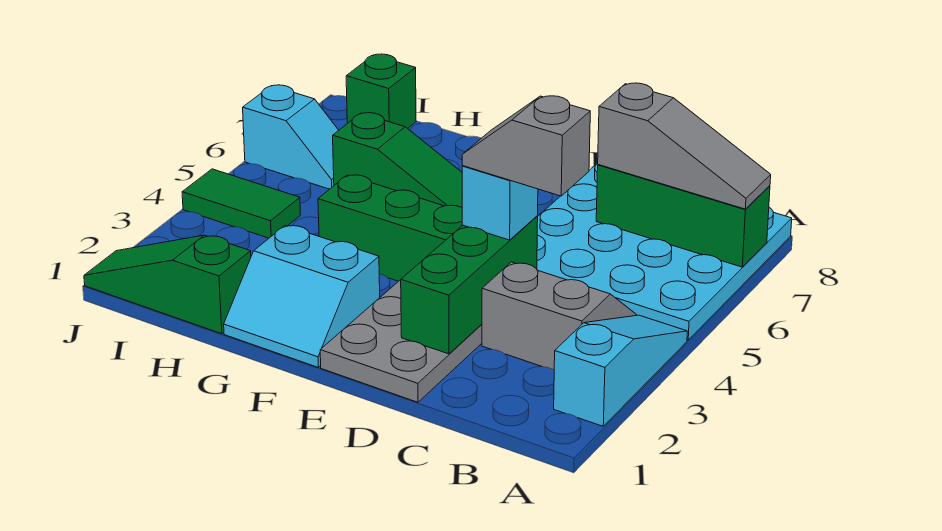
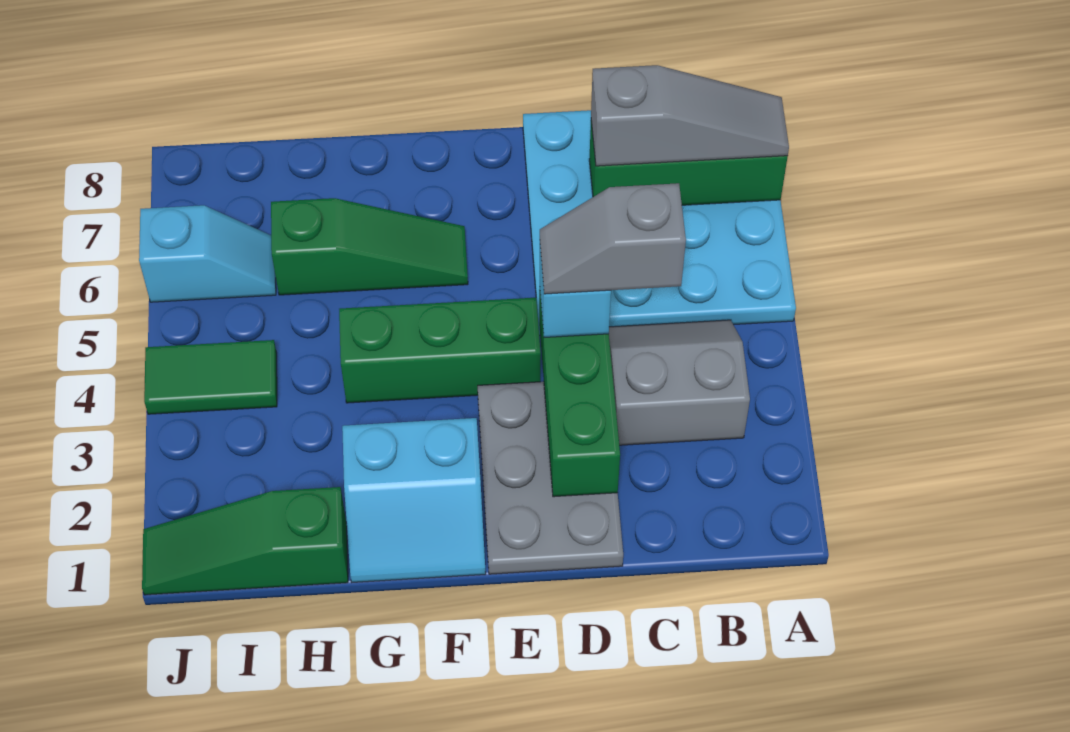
cyan slope A2:A4 level 1 top 2 -> none
green brick I8 level 1 -> none

